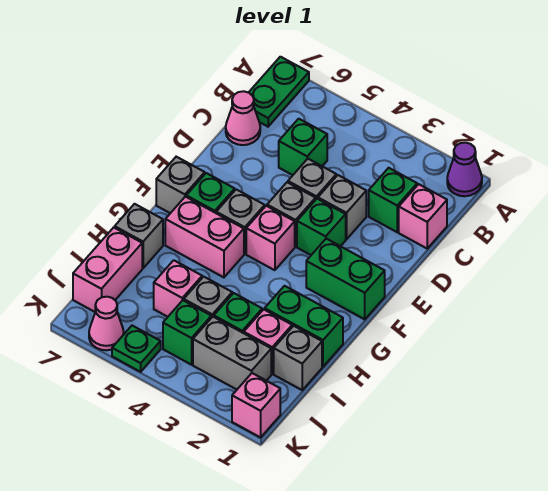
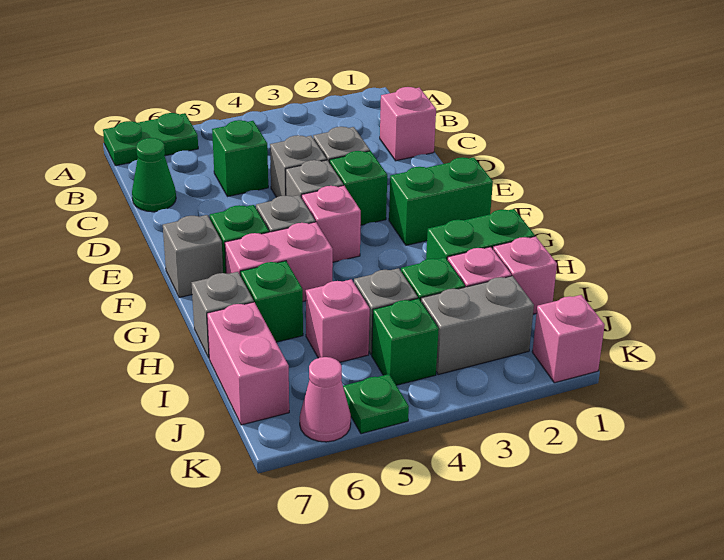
purple cone A1 level 1 -> none
green plate A7:B7 level 1 -> green plate A6:A7 level 1
green brick C2 level 1 -> green brick H6 level 1
pink cone C7 level 1 -> green cone C7 level 1
grey brick I1 level 1 -> pink brick I1 level 1

